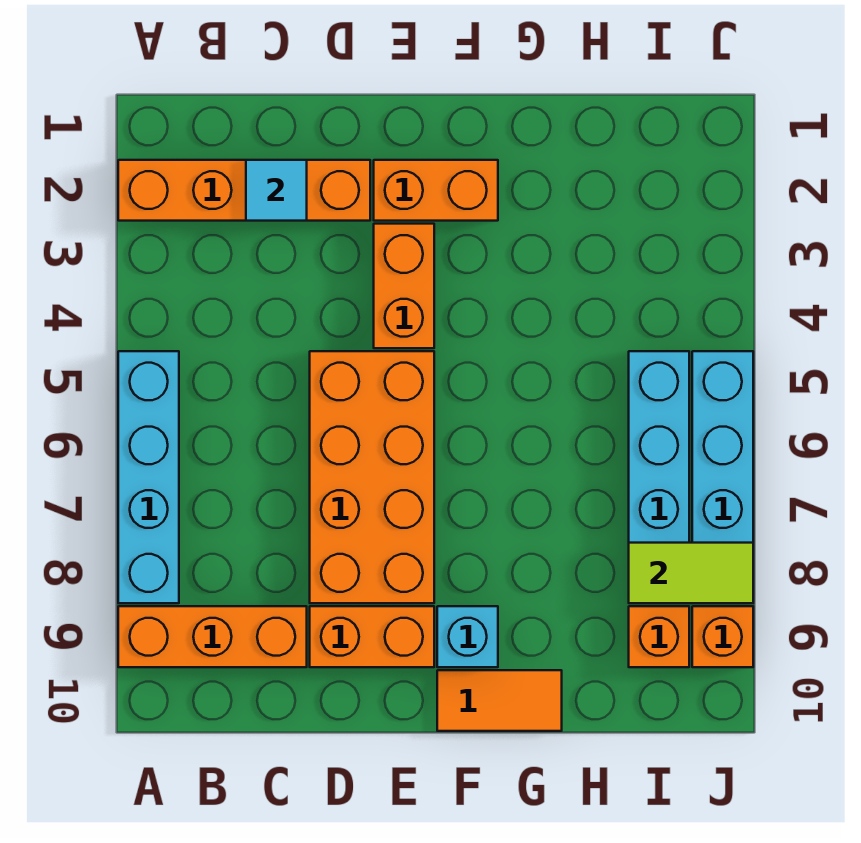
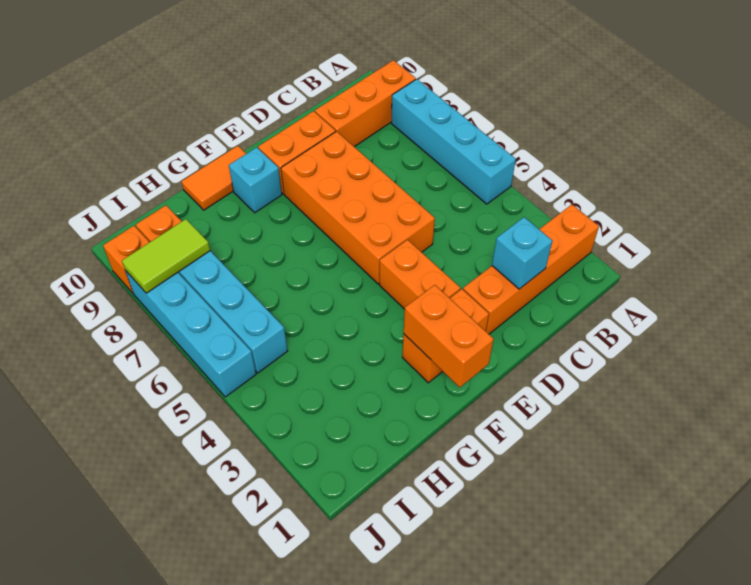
cyan tile C2 level 2 -> cyan brick C2 level 2
none -> orange brick F1:F2 level 2

